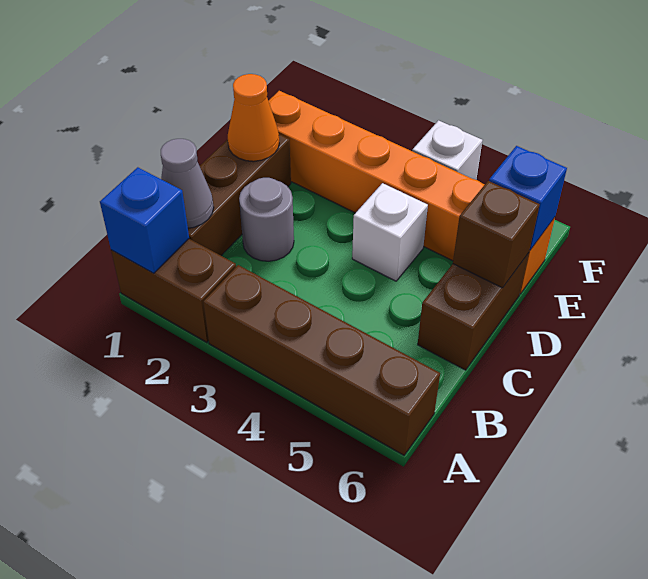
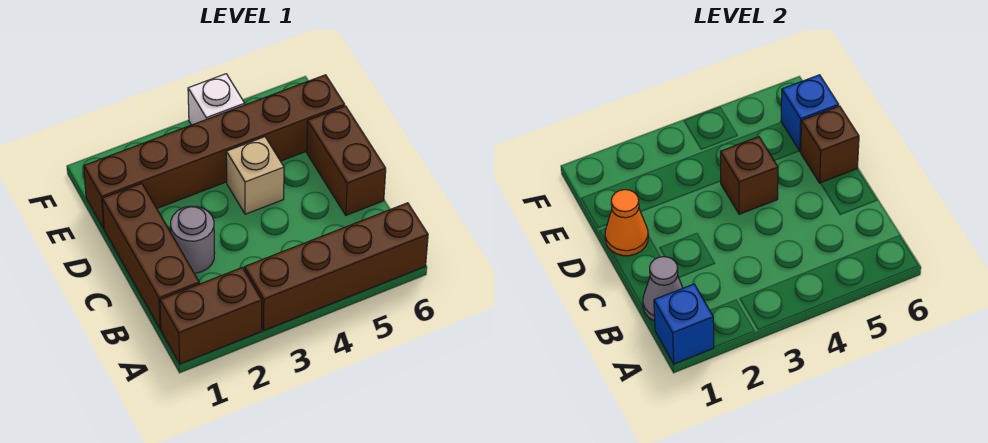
white brick D4 level 1 -> tan brick D4 level 1
none -> brown brick D4 level 2
orange brick E1:E6 level 1 -> brown brick E1:E6 level 1

